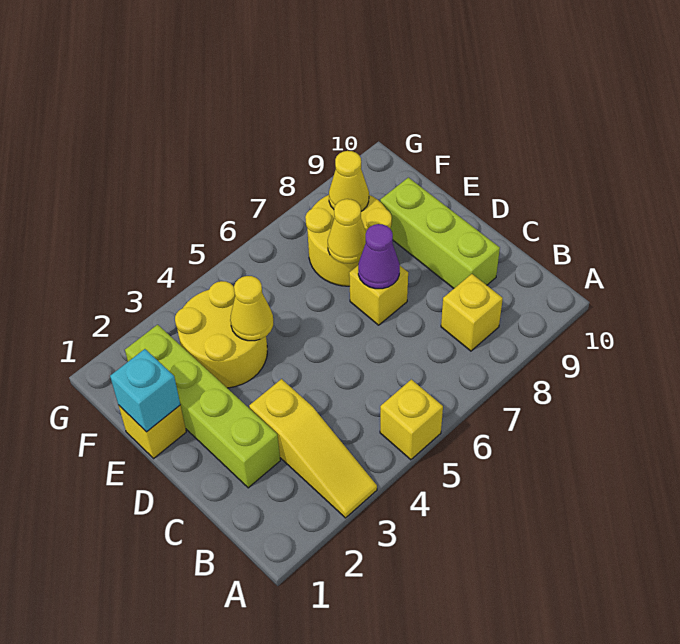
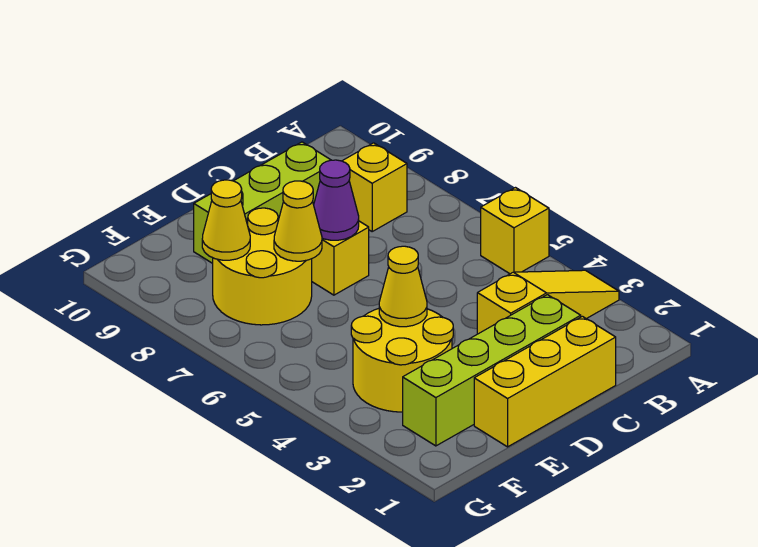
yellow brick E1 level 1 -> yellow brick C1:E1 level 1
cyan brick E1 level 2 -> none

